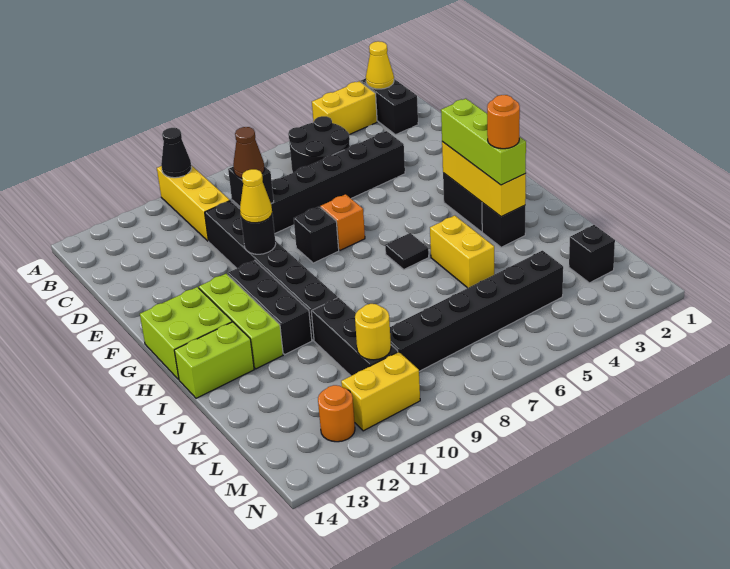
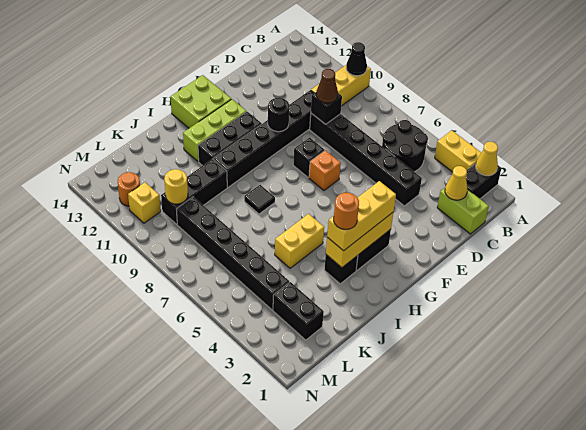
yellow cone F10 level 3 -> yellow cone C2 level 2
lime brick G3:I3 level 3 -> yellow brick G3:I3 level 3
black tile H6 level 1 -> black tile I8 level 1
lime brick I13:I14 level 1 -> lime brick C1:C2 level 1
black brick L2 level 1 -> black brick L2:L3 level 1
yellow brick M10:M11 level 1 -> yellow brick M11 level 1

